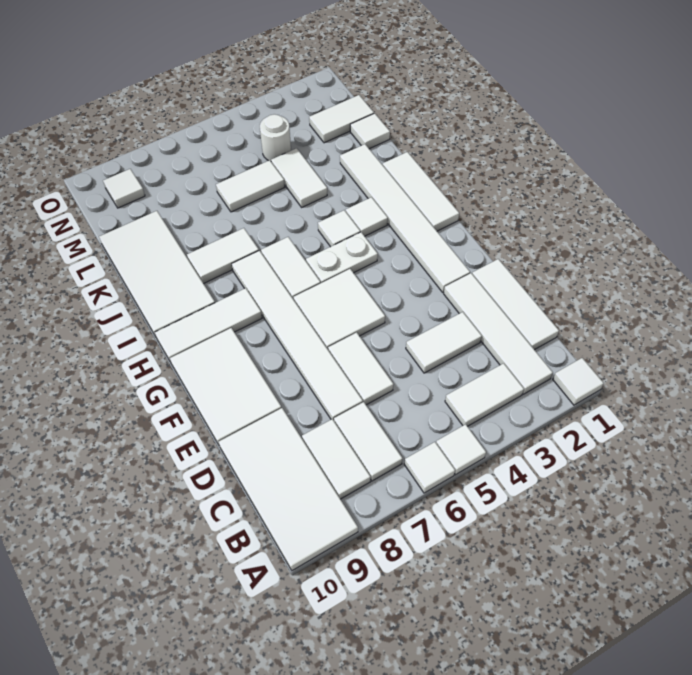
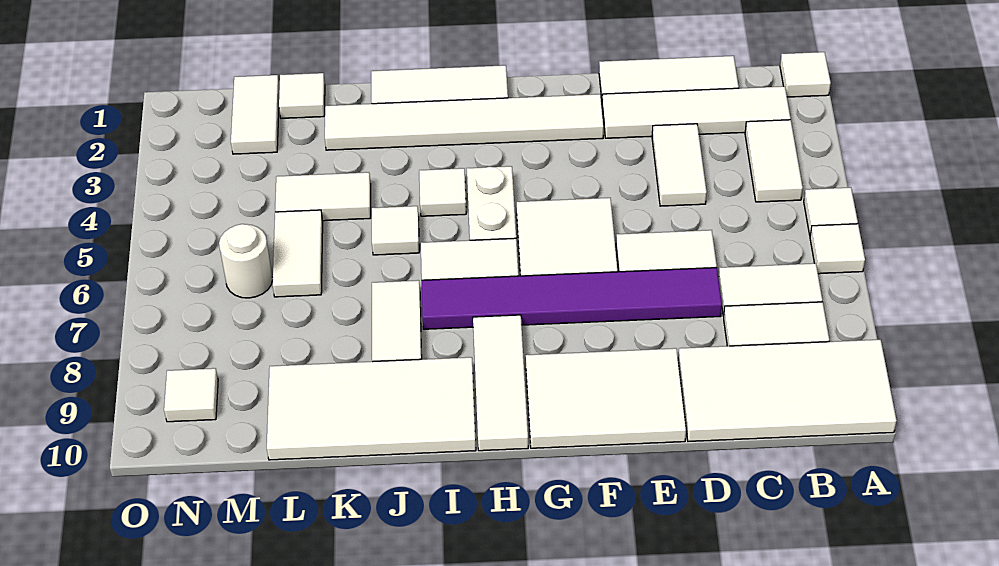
white tile D7:I7 level 1 -> purple tile D7:I7 level 1
white tile I3 level 1 -> white tile J5 level 1
white round brick M4 level 1 -> white round brick M6 level 1

